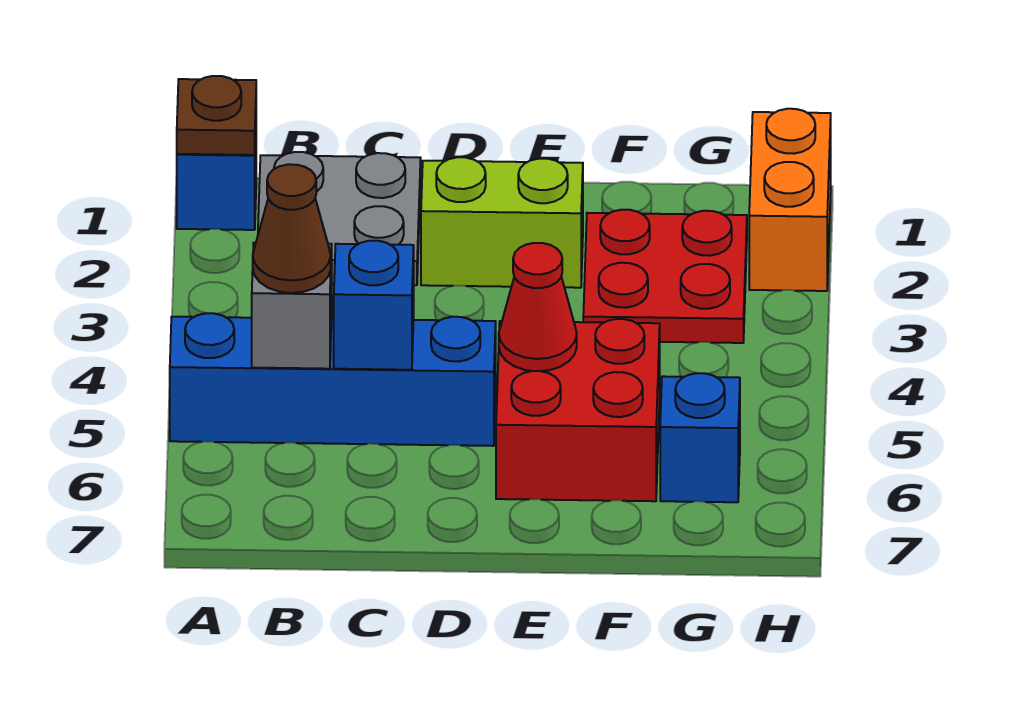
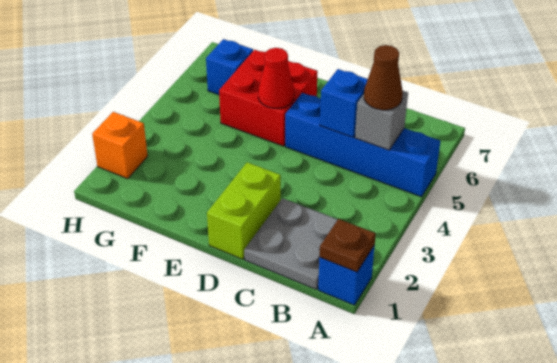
lime brick D2:E2 level 1 -> lime brick D1:D2 level 1
red plate F2:G3 level 1 -> none
orange brick H1:H2 level 1 -> orange brick H2 level 1

